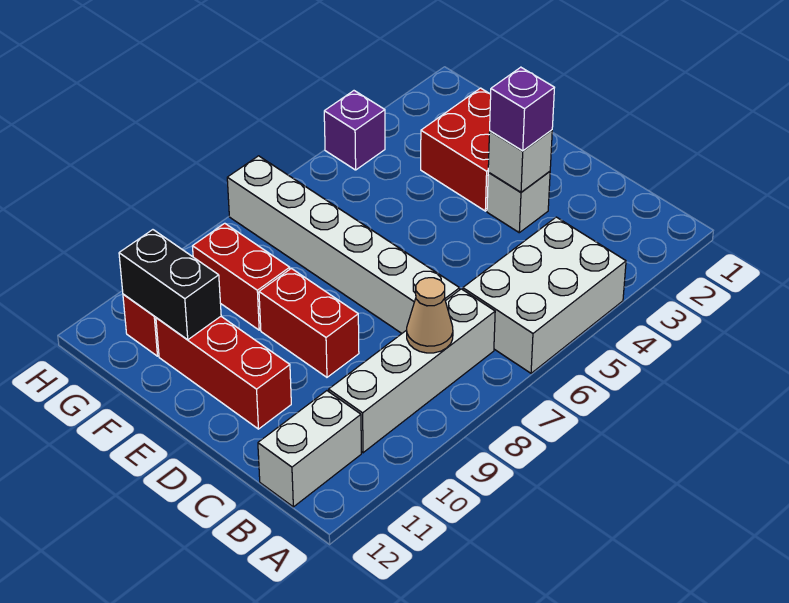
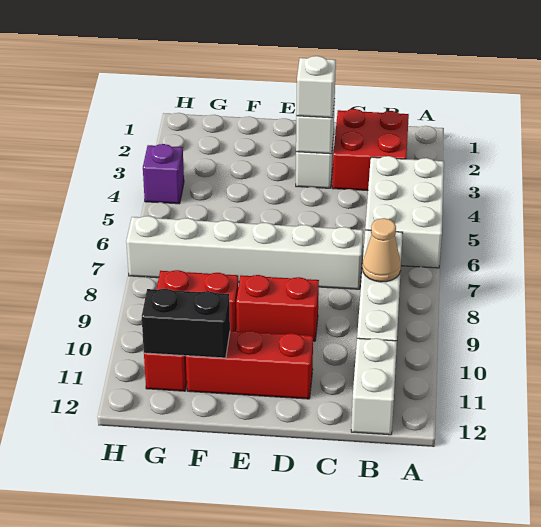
purple brick D3 level 3 -> white brick D3 level 3
red brick E2:F3 level 1 -> red brick B2:C3 level 1

